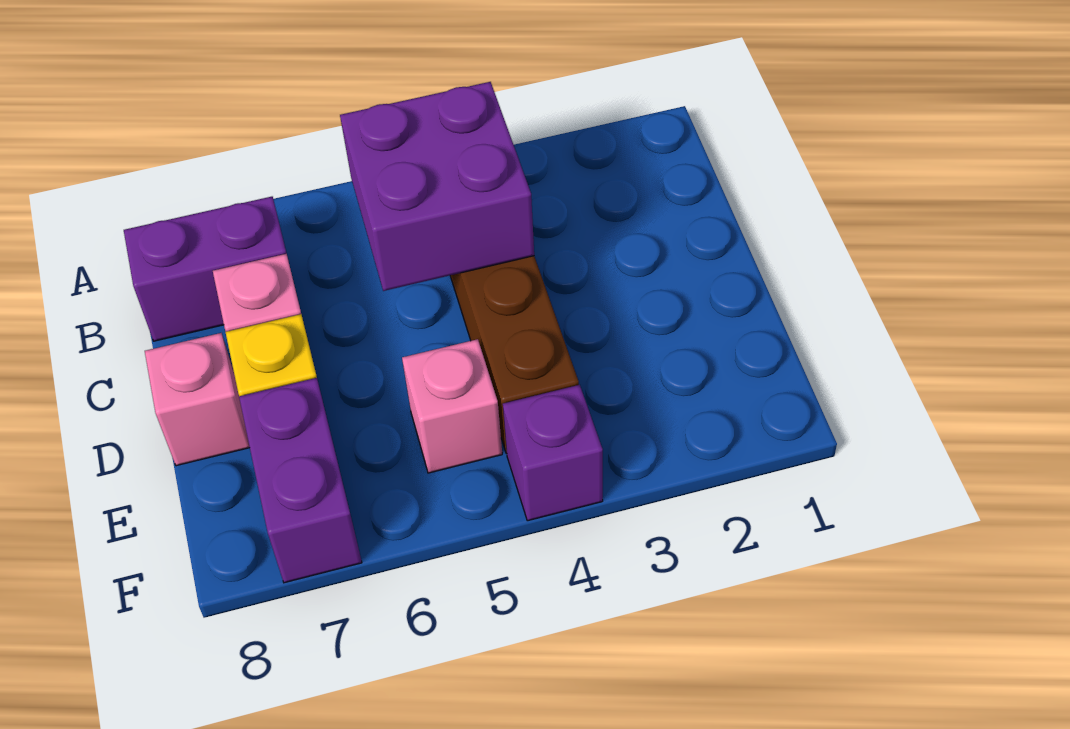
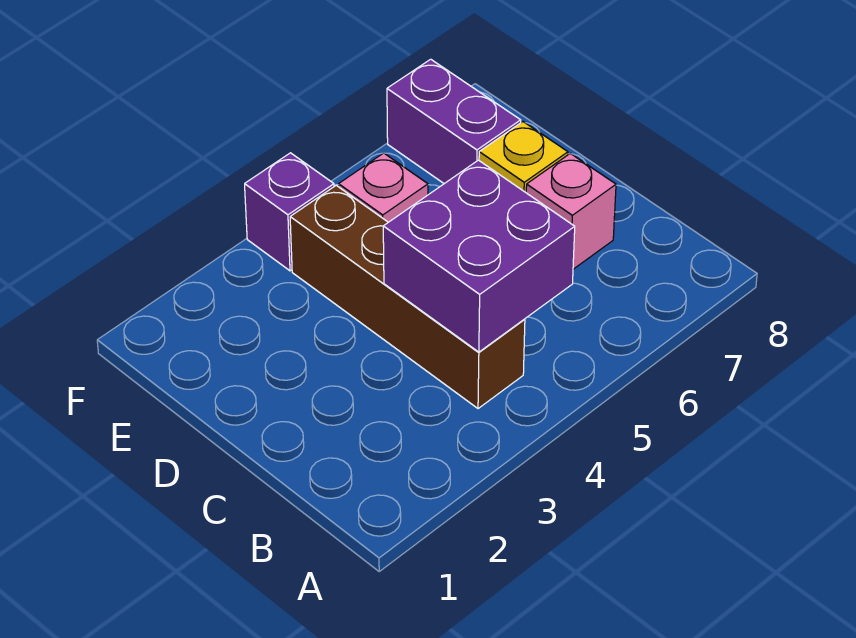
purple brick B7:B8 level 1 -> none
pink brick D8 level 1 -> none

